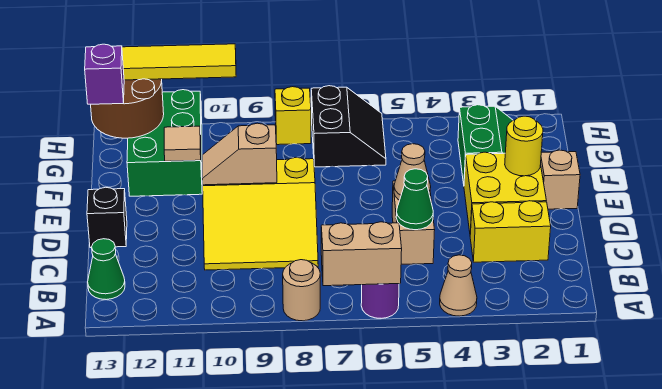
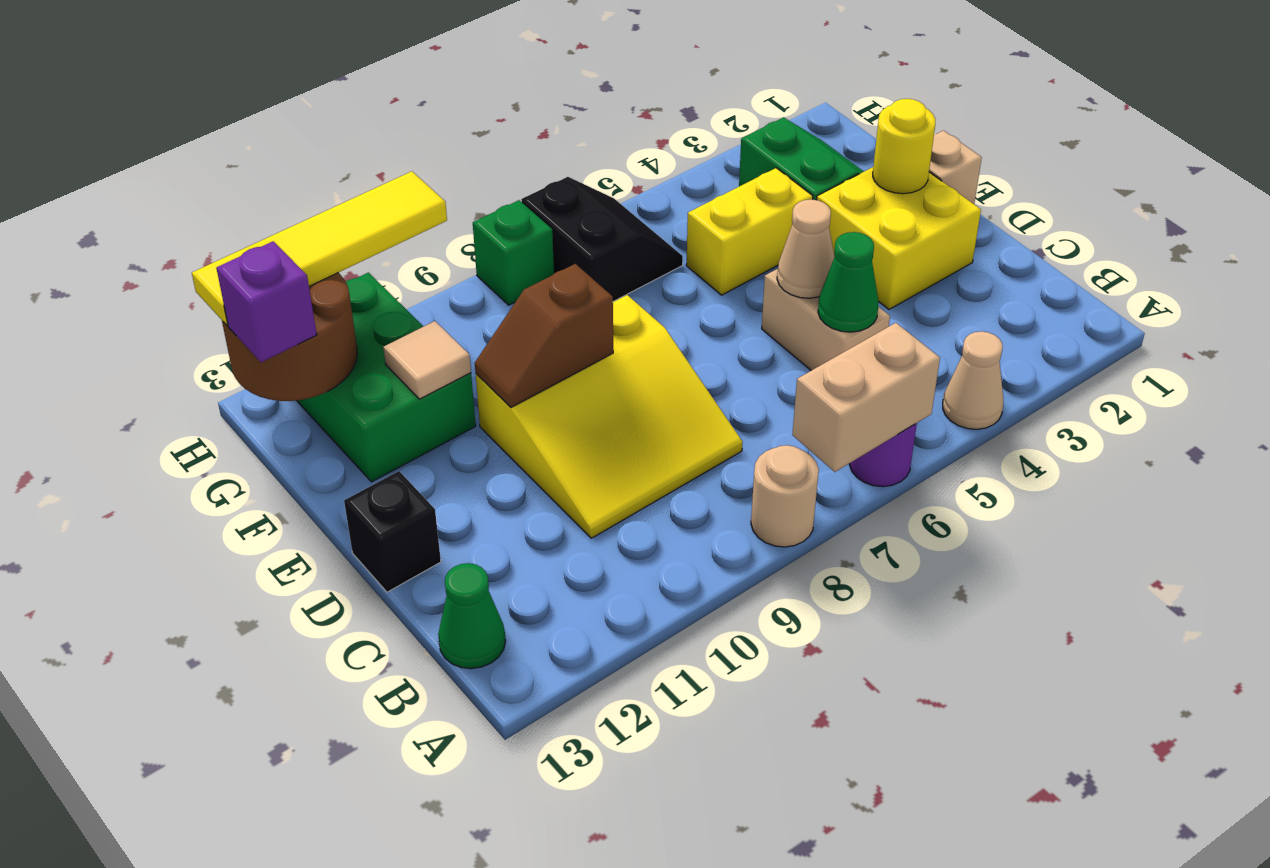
yellow brick C2:C3 level 1 -> yellow brick F4:F5 level 1
tan slope E9:E10 level 2 top 9 -> brown slope E9:E10 level 2 top 9
yellow brick H8 level 1 -> green brick H8 level 1

